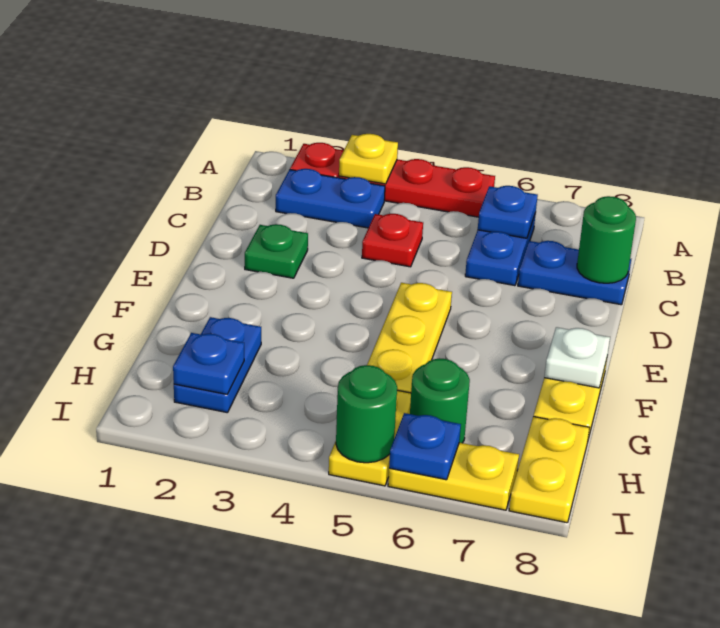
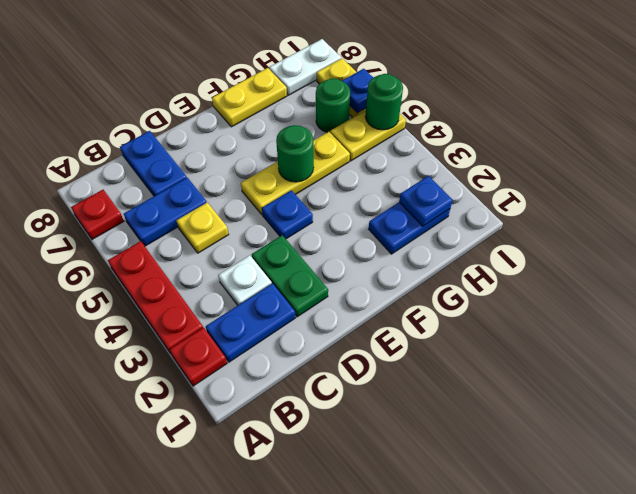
yellow plate A3 level 2 -> yellow plate C5 level 1
blue plate B2:B3 level 1 -> blue plate B2:C2 level 1
blue plate B6 level 2 -> blue plate E4 level 1
red plate C4 level 1 -> red plate A7 level 1
green round brick C8 level 2 -> green round brick F5 level 2
green plate D2 level 1 -> green plate D2:D3 level 1
white plate F8 level 2 -> white plate C3 level 1
yellow plate H8:I8 level 1 -> white plate H8:I8 level 1

